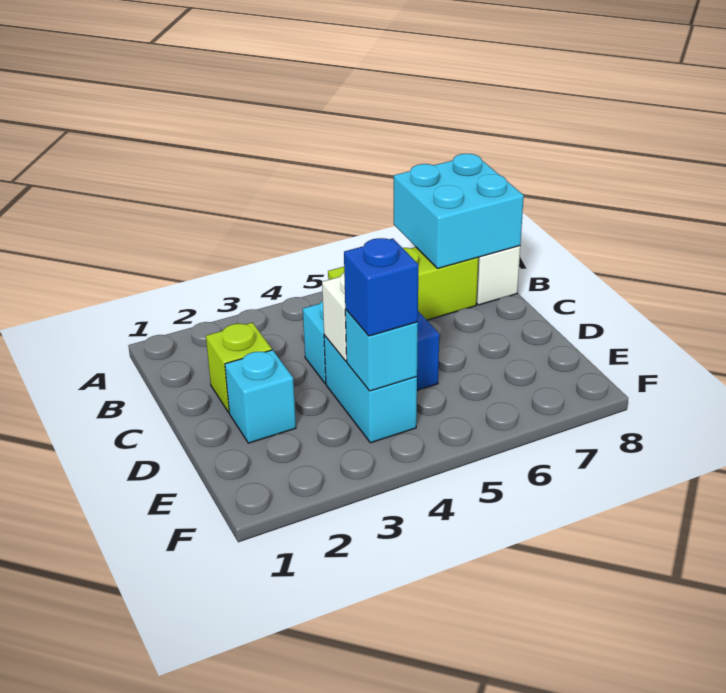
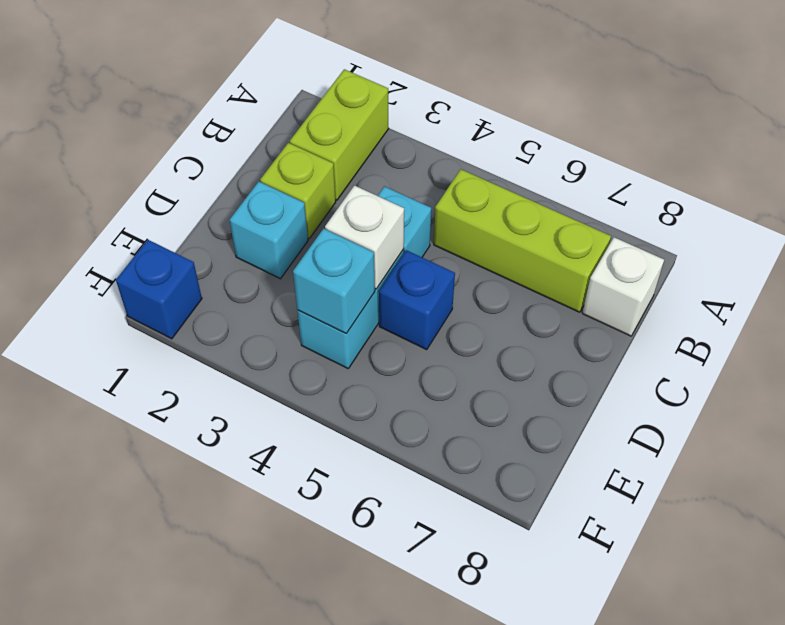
none -> lime brick A2:B2 level 1
cyan brick A7:B8 level 2 -> none
blue brick E4 level 3 -> blue brick F1 level 1

